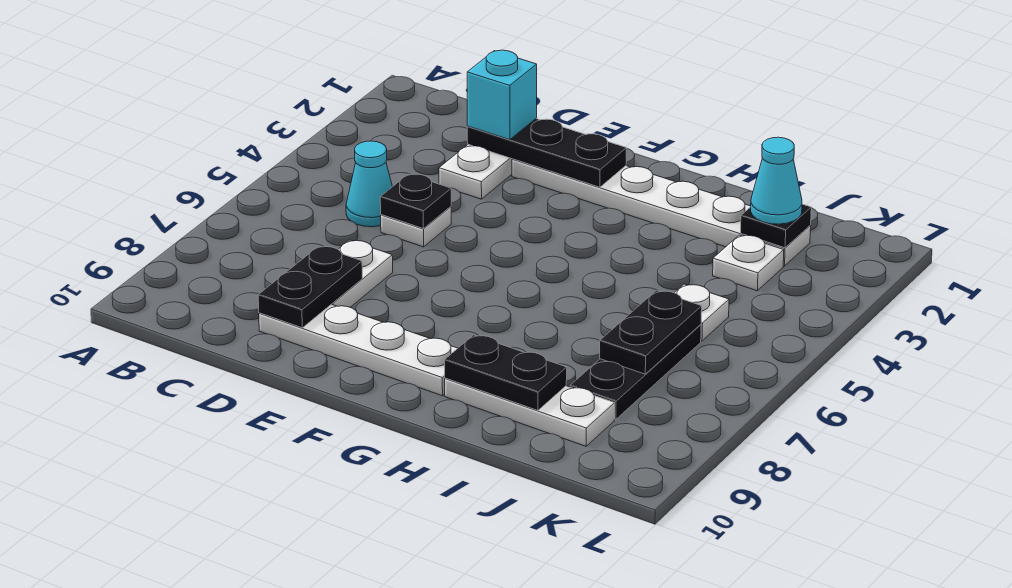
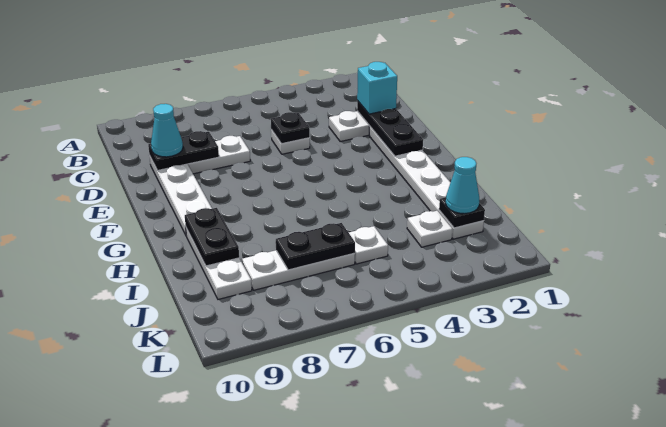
cyan cone C5 level 1 -> cyan cone D9 level 3
black plate J6:J8 level 1 -> white plate J6:J8 level 1

